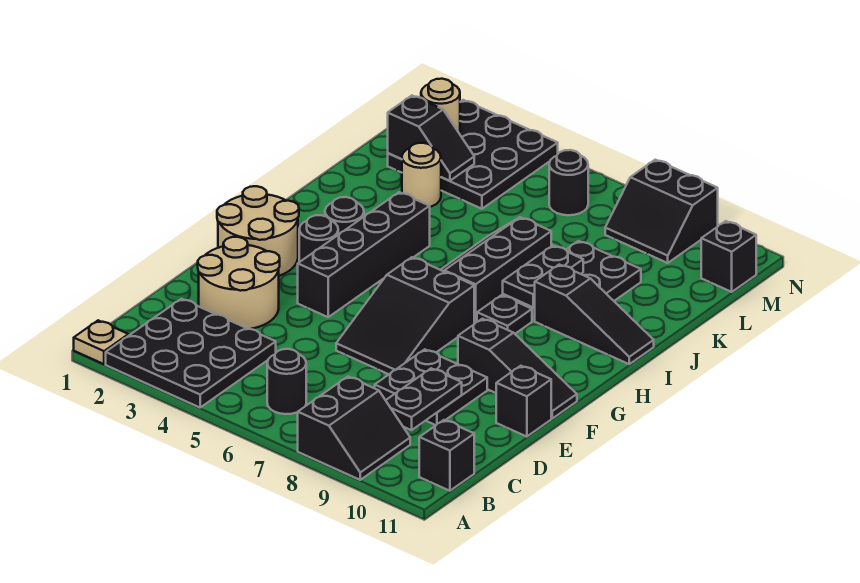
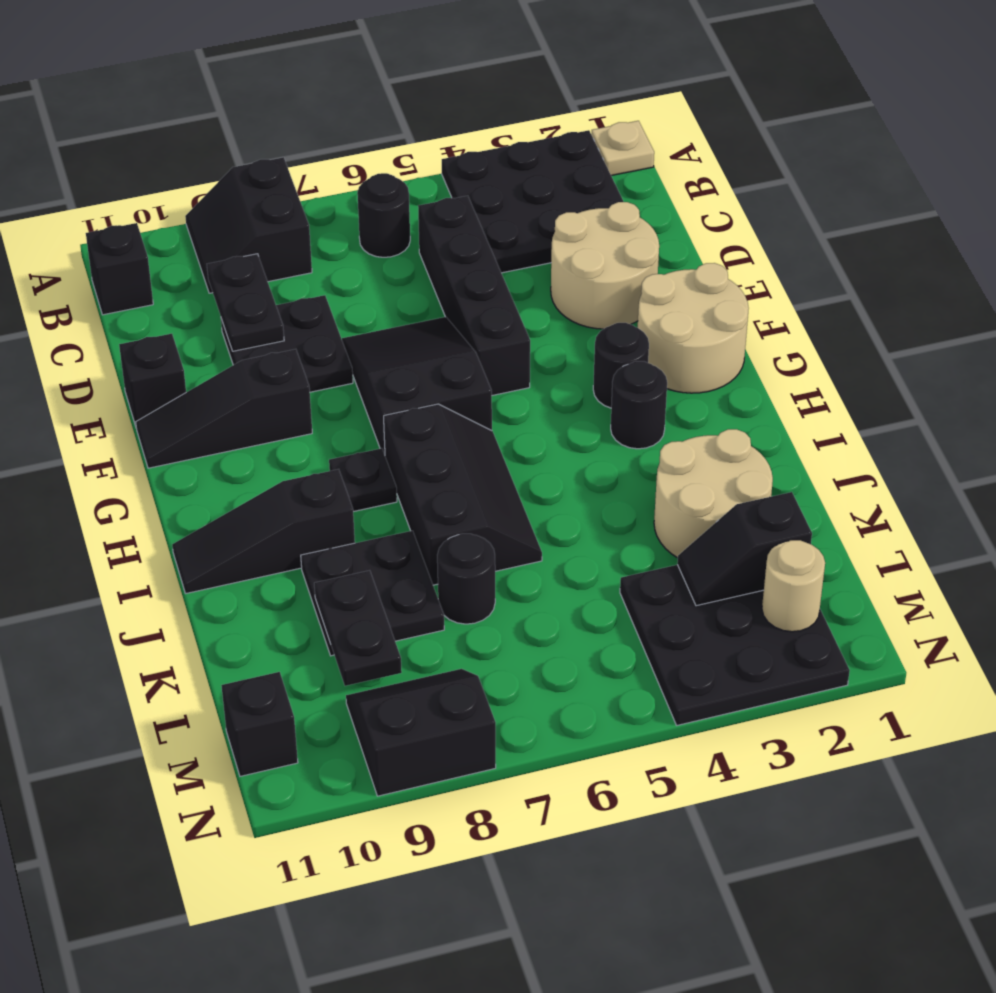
black brick F4:I4 level 1 -> black brick C5:F5 level 1
black plate I8:J8 level 2 -> black plate K9:L9 level 2
tan round brick K3 level 1 -> tan round brick J2:K3 level 1
black round brick M6 level 1 -> black round brick K7 level 1

